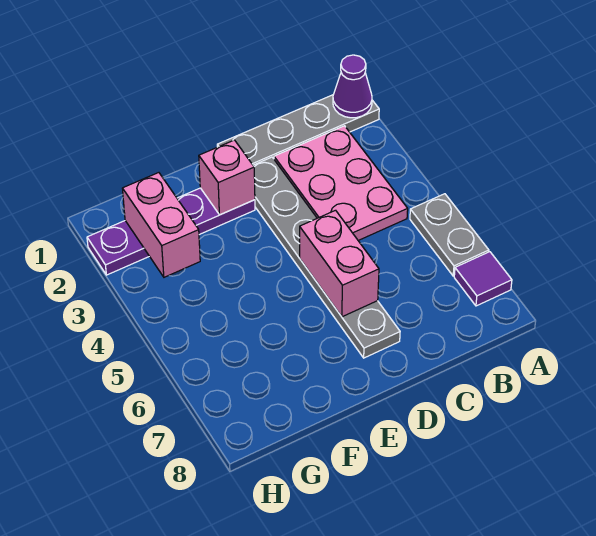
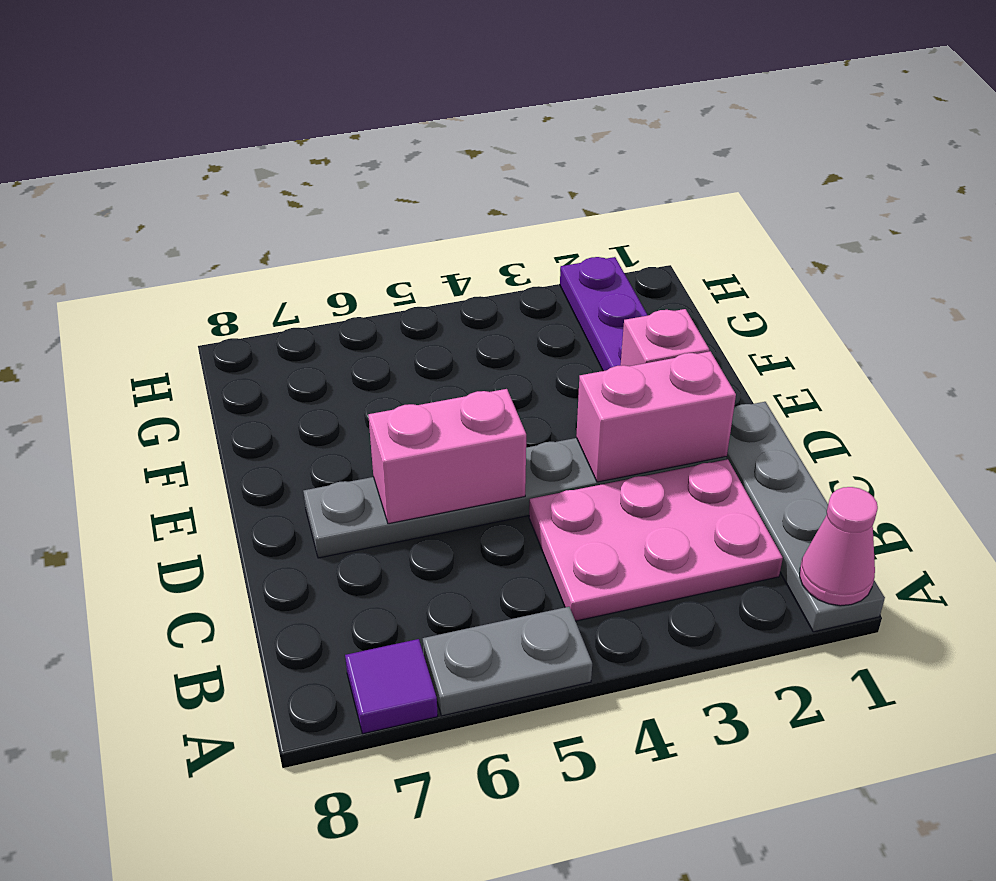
purple cone A1 level 2 -> pink cone A1 level 2
pink brick G2:G3 level 2 -> pink brick D2:D3 level 2

